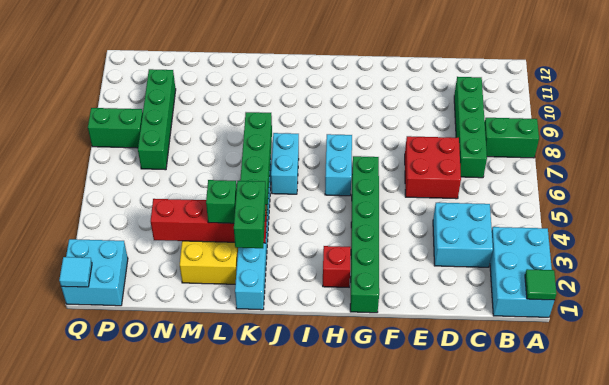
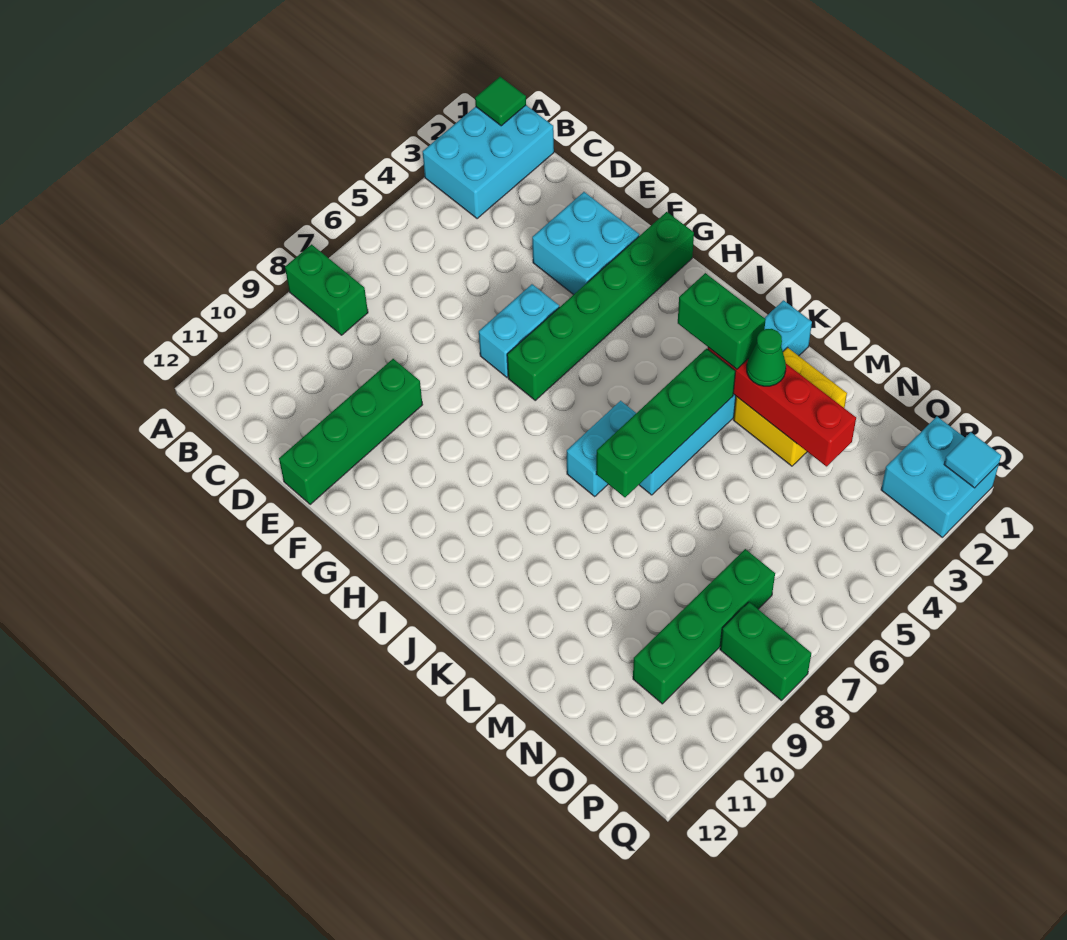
cyan brick C3:D4 level 1 -> cyan brick E2:F3 level 1
green brick C7:C10 level 1 -> green brick E9:E12 level 1
red brick D6:E7 level 1 -> none
red brick H2 level 1 -> none
cyan brick H6:H7 level 1 -> cyan brick F5:F6 level 1
green brick K2:K3 level 3 -> green brick J3:K3 level 3
green brick L3 level 3 -> green cone L3 level 3

